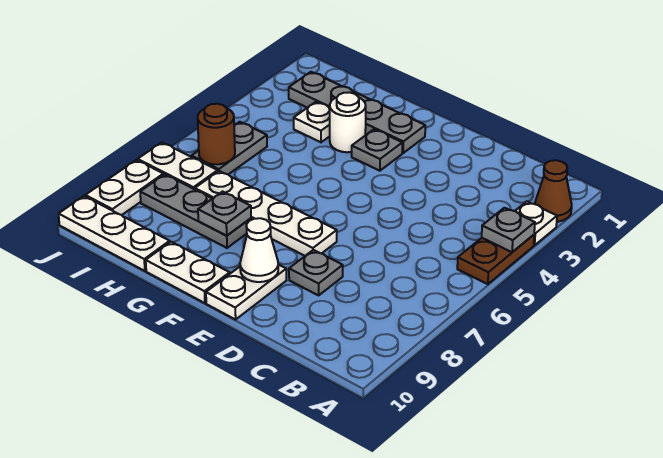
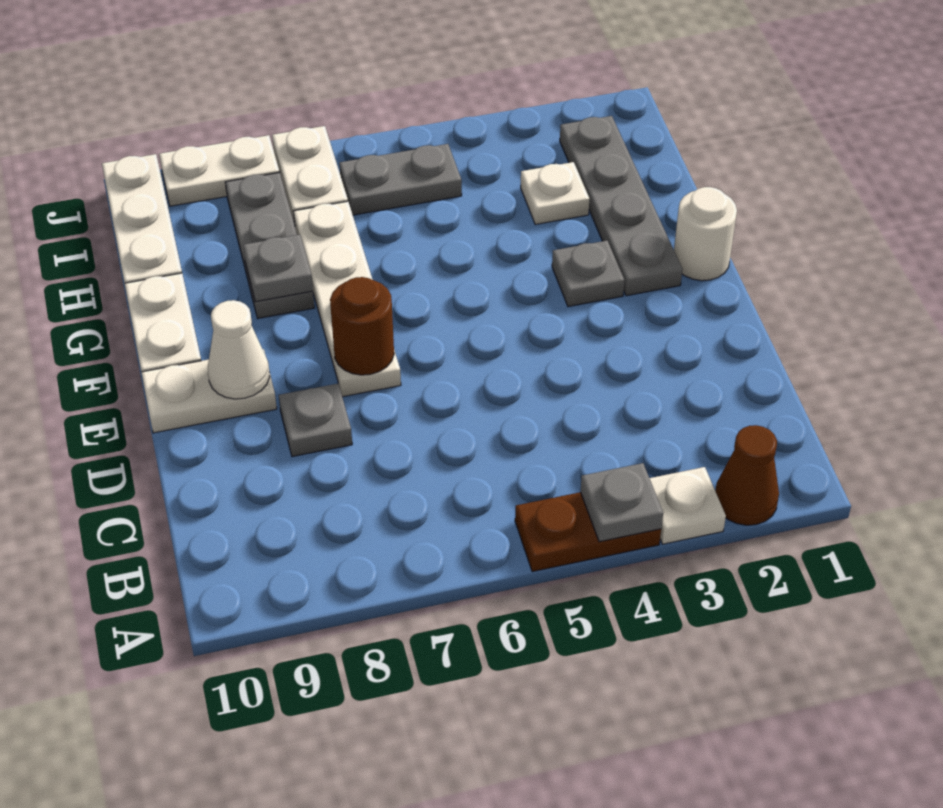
white round brick G3 level 1 -> white round brick F1 level 1
brown round brick I6 level 2 -> brown round brick E7 level 2

